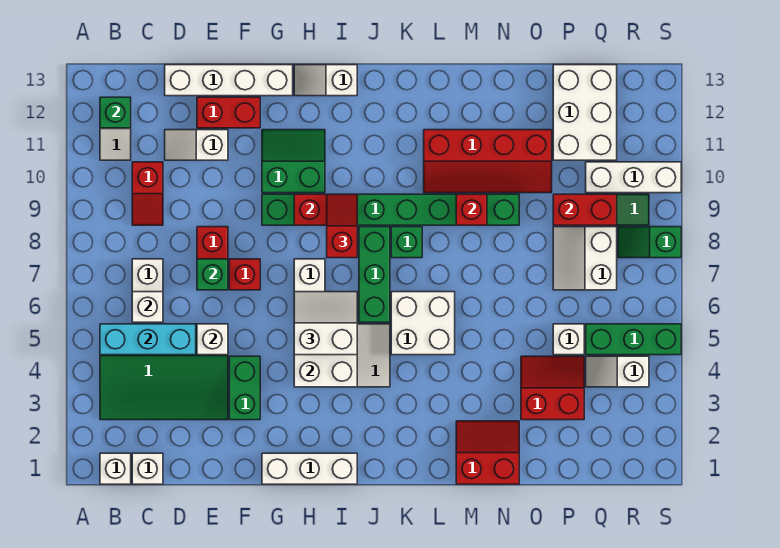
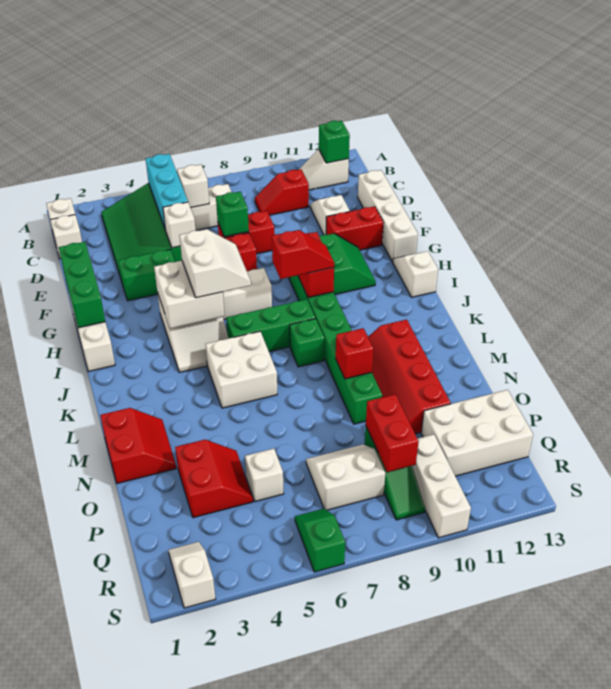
red brick E12:F12 level 1 -> red brick F11:F12 level 1
white slope Q4:R4 level 1 top R -> white slope R2:S2 level 1 top S
green brick Q5:S5 level 1 -> green brick F1:H1 level 2
green slope R8:S8 level 1 top S -> green slope R6:S6 level 1 top S

